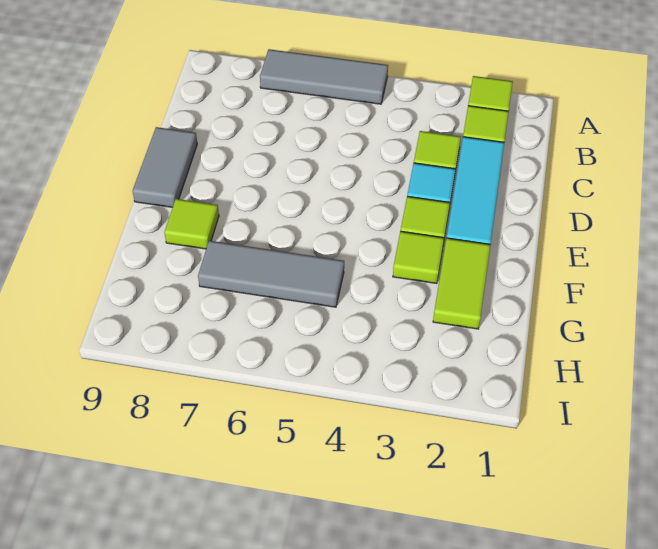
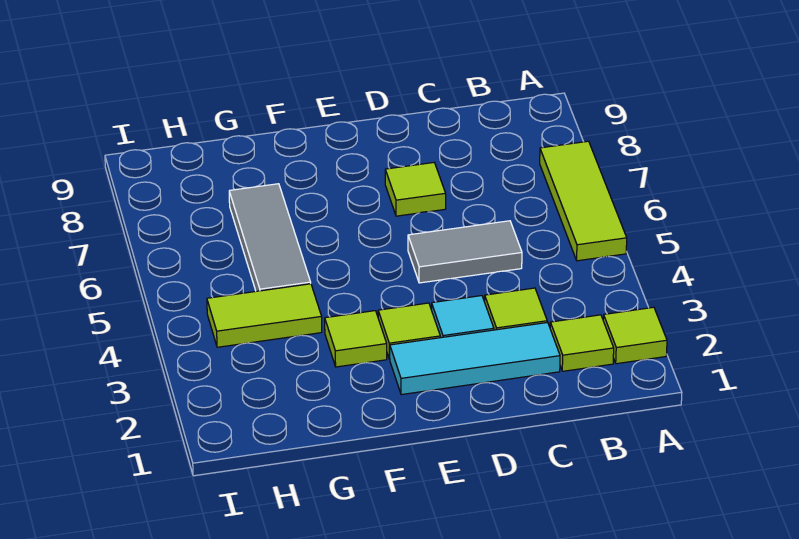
grey tile A5:A7 level 1 -> lime tile A5:A7 level 1
grey tile D9:E9 level 1 -> grey tile C5:D5 level 1
lime tile F2:G2 level 1 -> lime tile G4:H4 level 1
lime tile F8 level 1 -> lime tile D7 level 1

